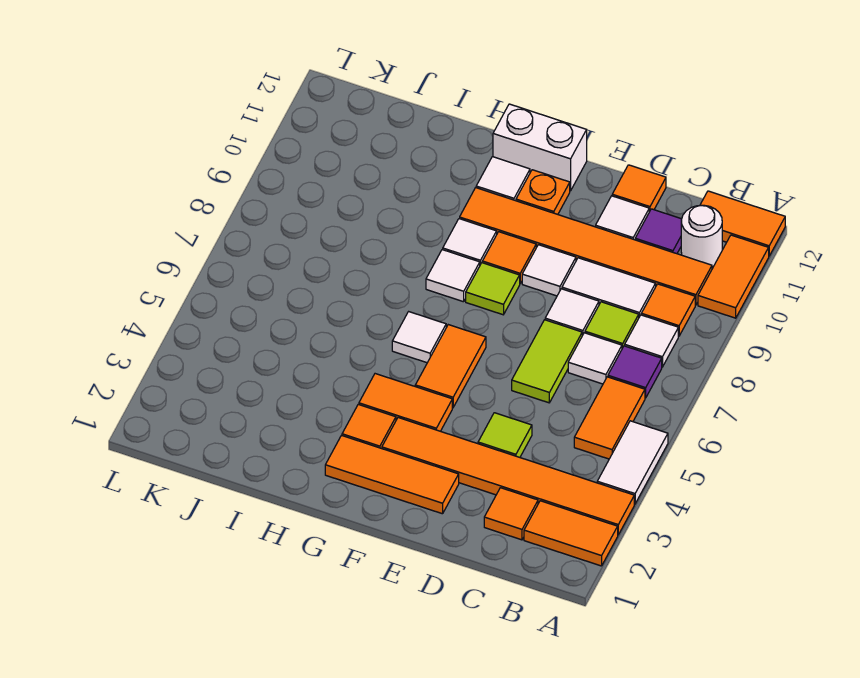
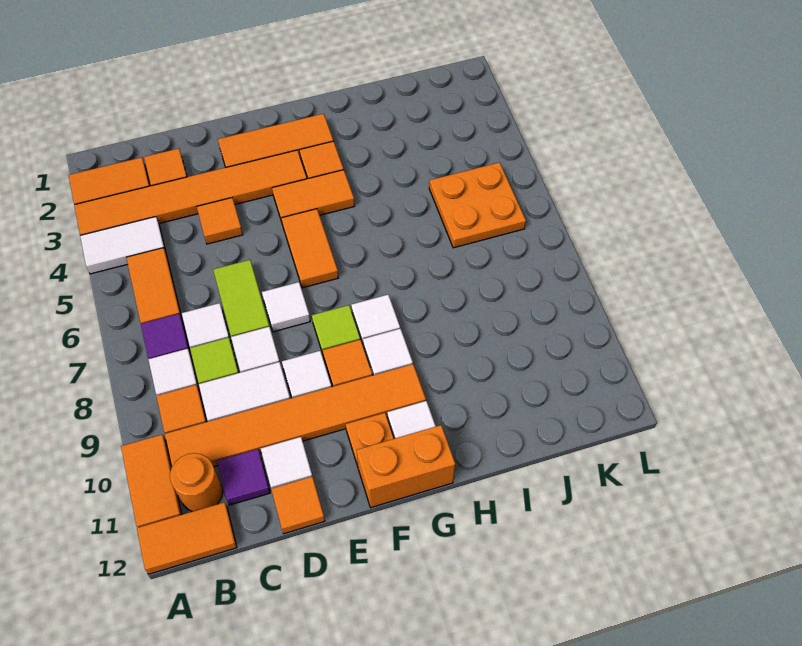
white tile A4:A5 level 1 -> white tile A4:B4 level 1
white round brick B11 level 1 -> orange round brick B11 level 1
lime tile D4 level 1 -> orange tile D4 level 1
white brick F12:G12 level 1 -> orange brick F12:G12 level 1
white tile G6 level 1 -> white tile E7 level 1
none -> orange plate J5:K6 level 1

